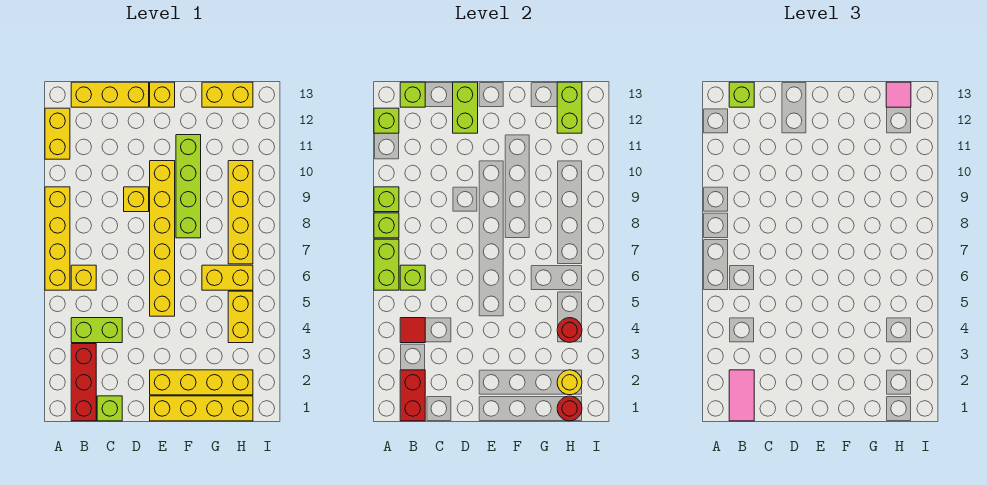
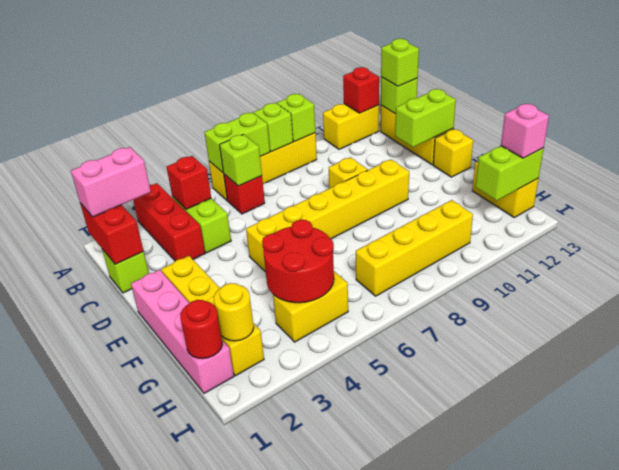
lime brick A12 level 2 -> red brick A12 level 2
red brick B1:B3 level 1 -> red brick A3:C3 level 1
red brick B1:B2 level 2 -> red brick B1:C1 level 2
pink tile B1:B2 level 3 -> pink brick B1:B2 level 3
red tile B4 level 2 -> red brick B4 level 2
yellow brick B6 level 1 -> red brick B6 level 1
yellow brick E1:H1 level 1 -> pink brick E1:H1 level 1
lime brick F8:F11 level 1 -> none
yellow brick G6:H6 level 1 -> none
red round brick H4 level 2 -> red round brick G4:H5 level 2
pink tile H13 level 3 -> pink brick H13 level 3

